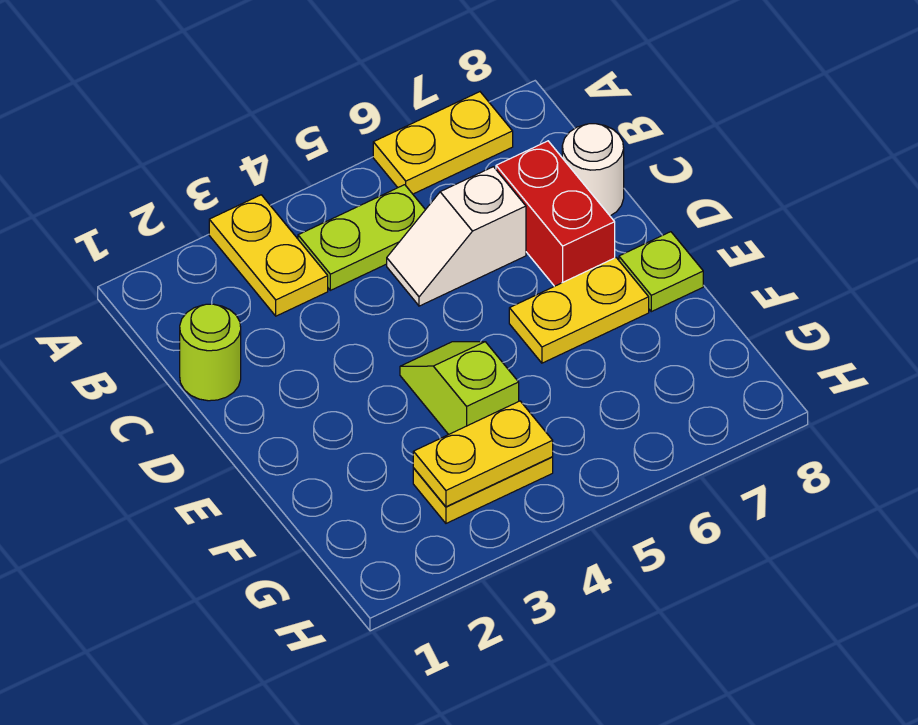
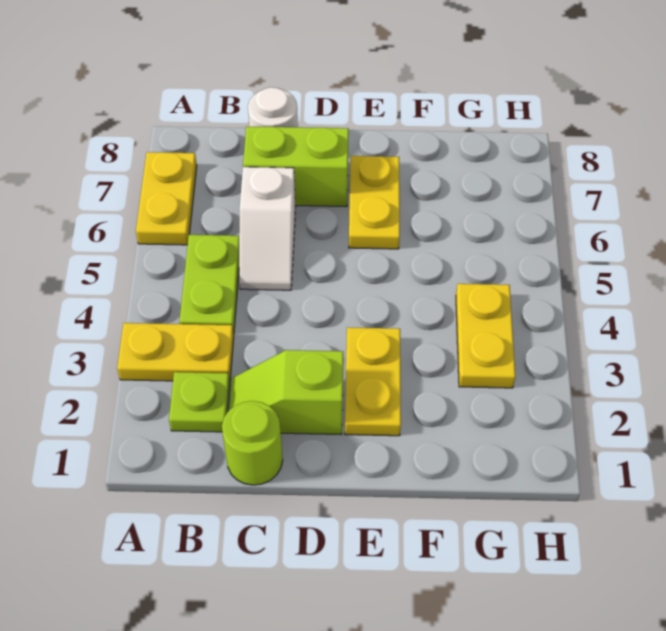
red brick C7:D7 level 1 -> lime brick C7:D7 level 1
lime slope E4:F4 level 1 top F -> lime slope C2:D2 level 1 top D
lime plate E8 level 1 -> lime plate B2 level 1
yellow plate G3:G4 level 2 -> yellow plate E2:E3 level 1

